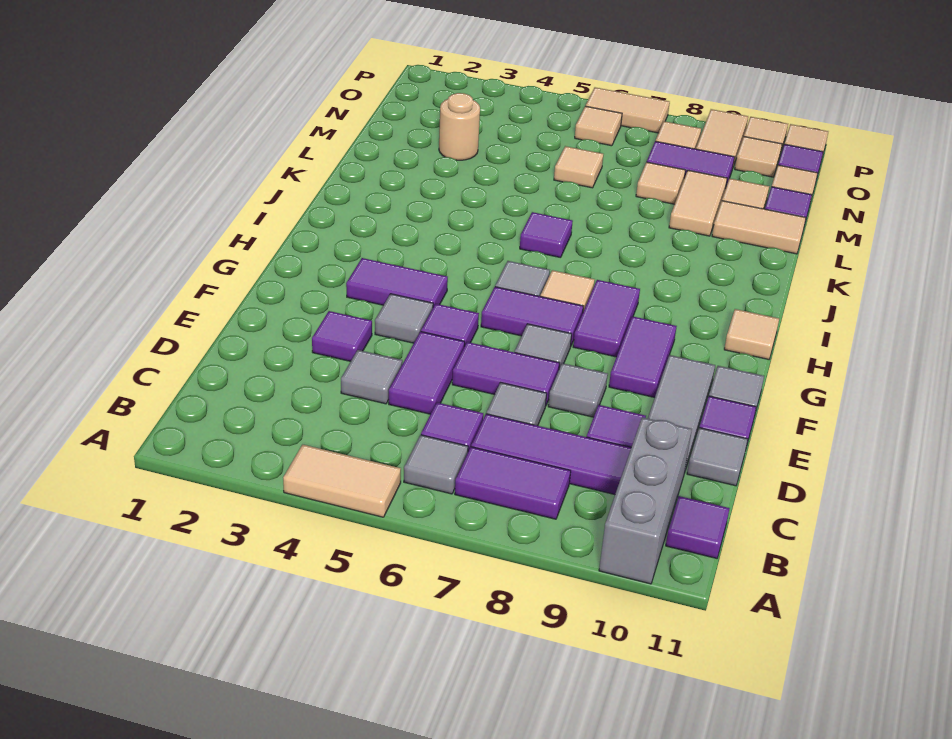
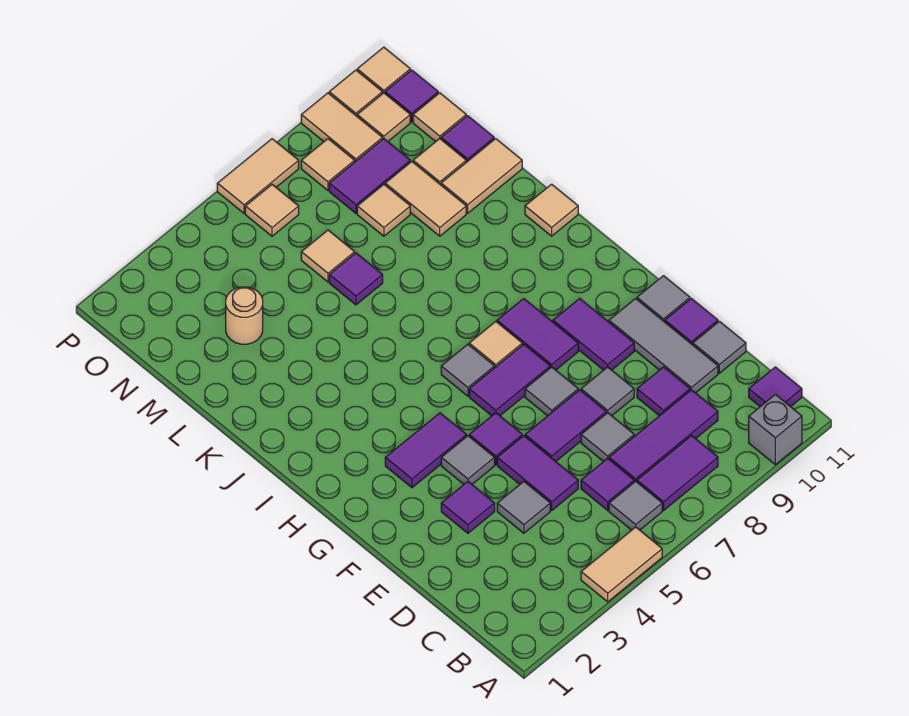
grey brick A10:C10 level 1 -> grey brick A10 level 1
tan tile H11 level 1 -> tan tile J11 level 1
purple tile J6 level 1 -> purple tile L6 level 1

